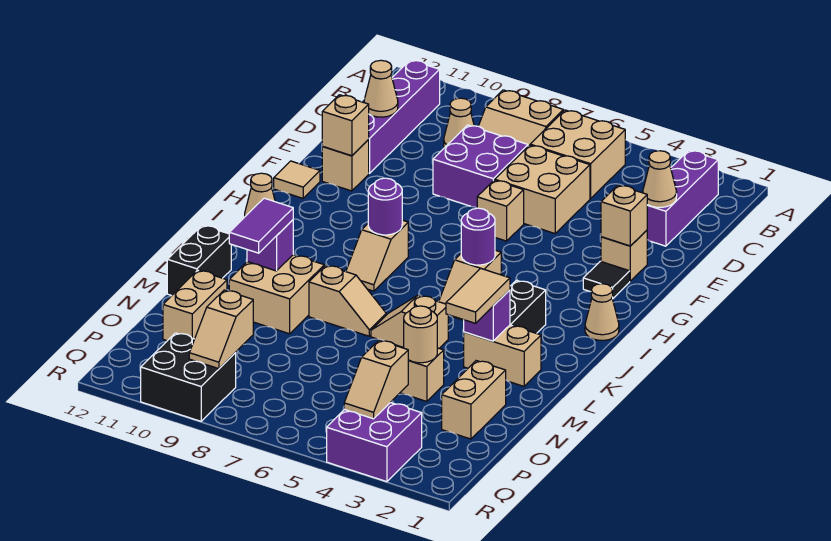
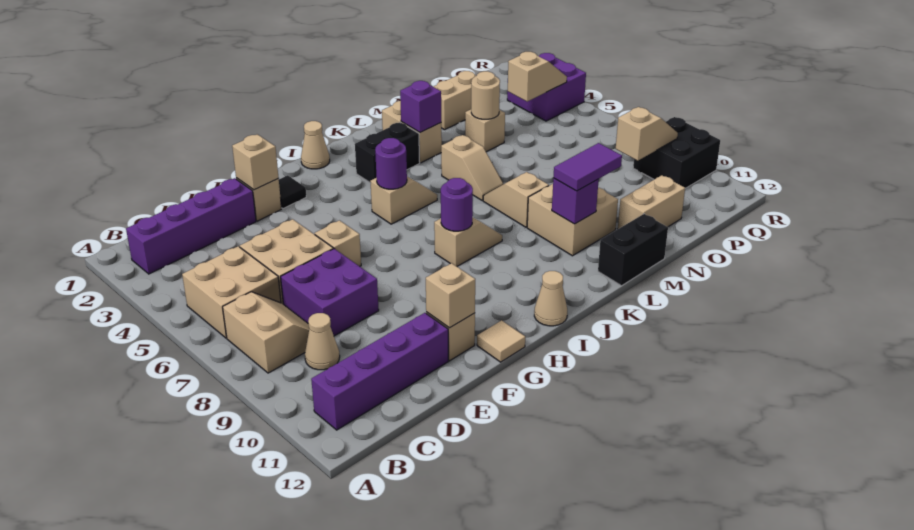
purple brick B2:D2 level 1 -> purple brick B2:E2 level 1
tan cone D2 level 2 -> none
tan cone D11 level 2 -> none
tan tile L3:M3 level 3 -> none

